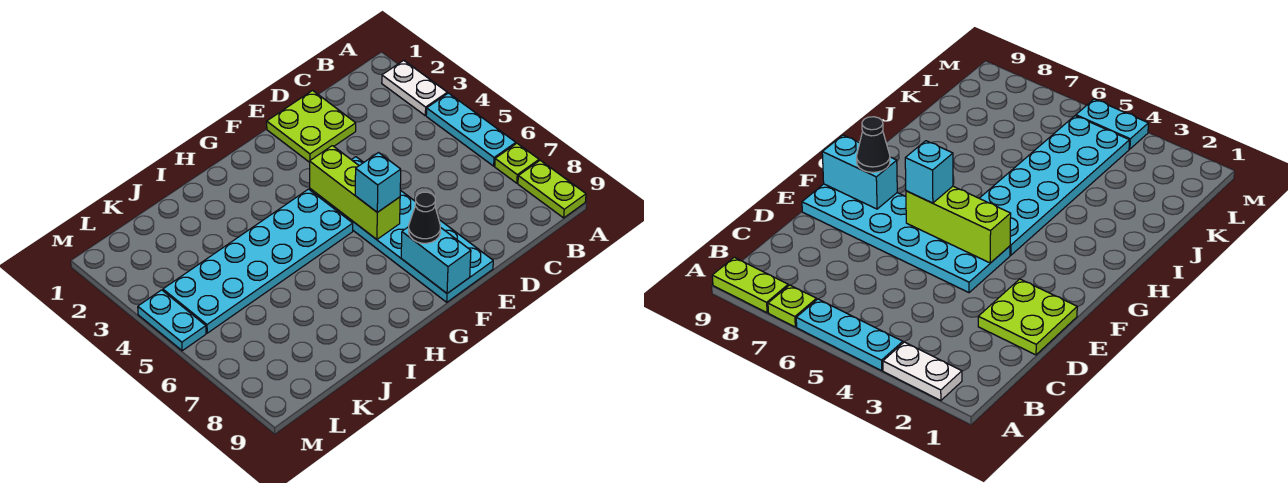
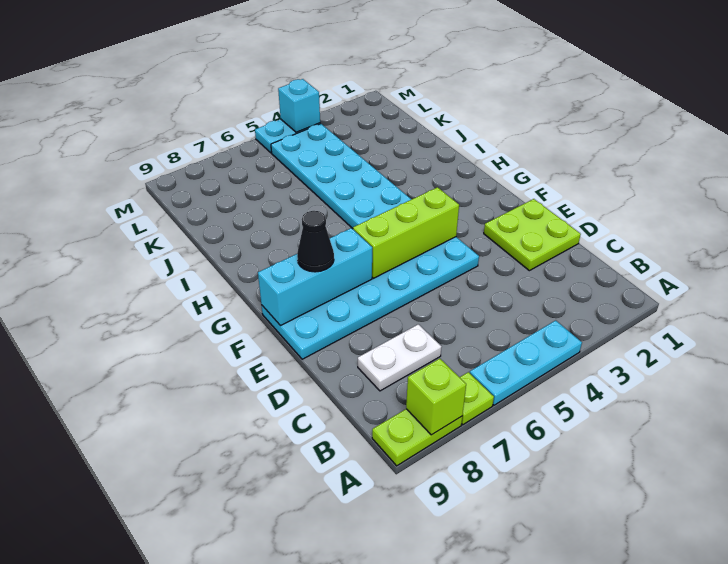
white plate A2:A3 level 1 -> white plate C7:C8 level 1
none -> lime brick A8 level 2
cyan brick F6 level 3 -> cyan brick M4 level 2
cyan brick F8:F9 level 2 -> cyan brick F7:F9 level 2

